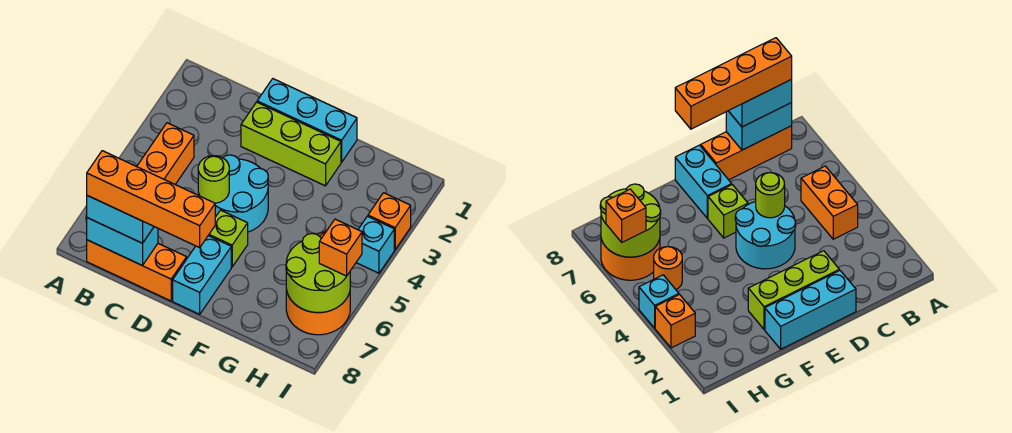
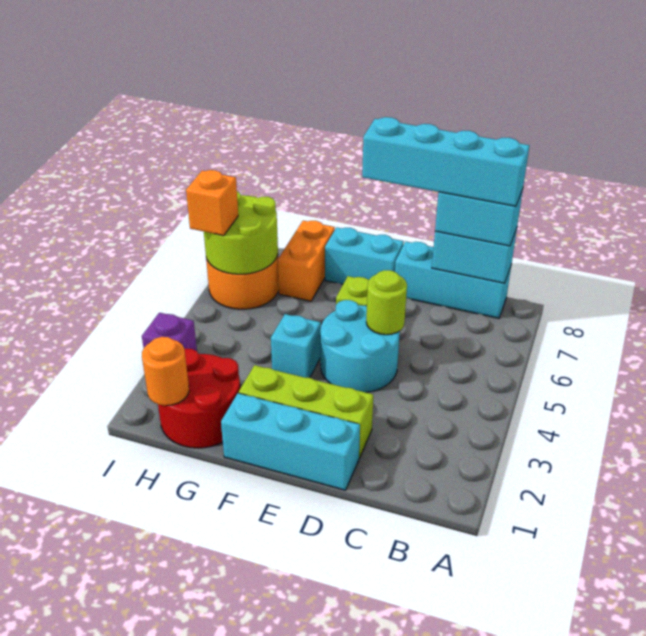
orange brick B4:B5 level 1 -> orange brick G7:G8 level 1
orange brick B8:D8 level 1 -> cyan brick B8:D8 level 1
orange brick B8:E8 level 4 -> cyan brick B8:E8 level 4
cyan brick E7:E8 level 1 -> cyan brick E8:F8 level 1
none -> red round brick G1:H2 level 1
orange round brick H5 level 1 -> orange round brick H1 level 2
orange brick I3 level 1 -> purple brick I3 level 1
cyan brick I4 level 1 -> cyan brick F4 level 1

